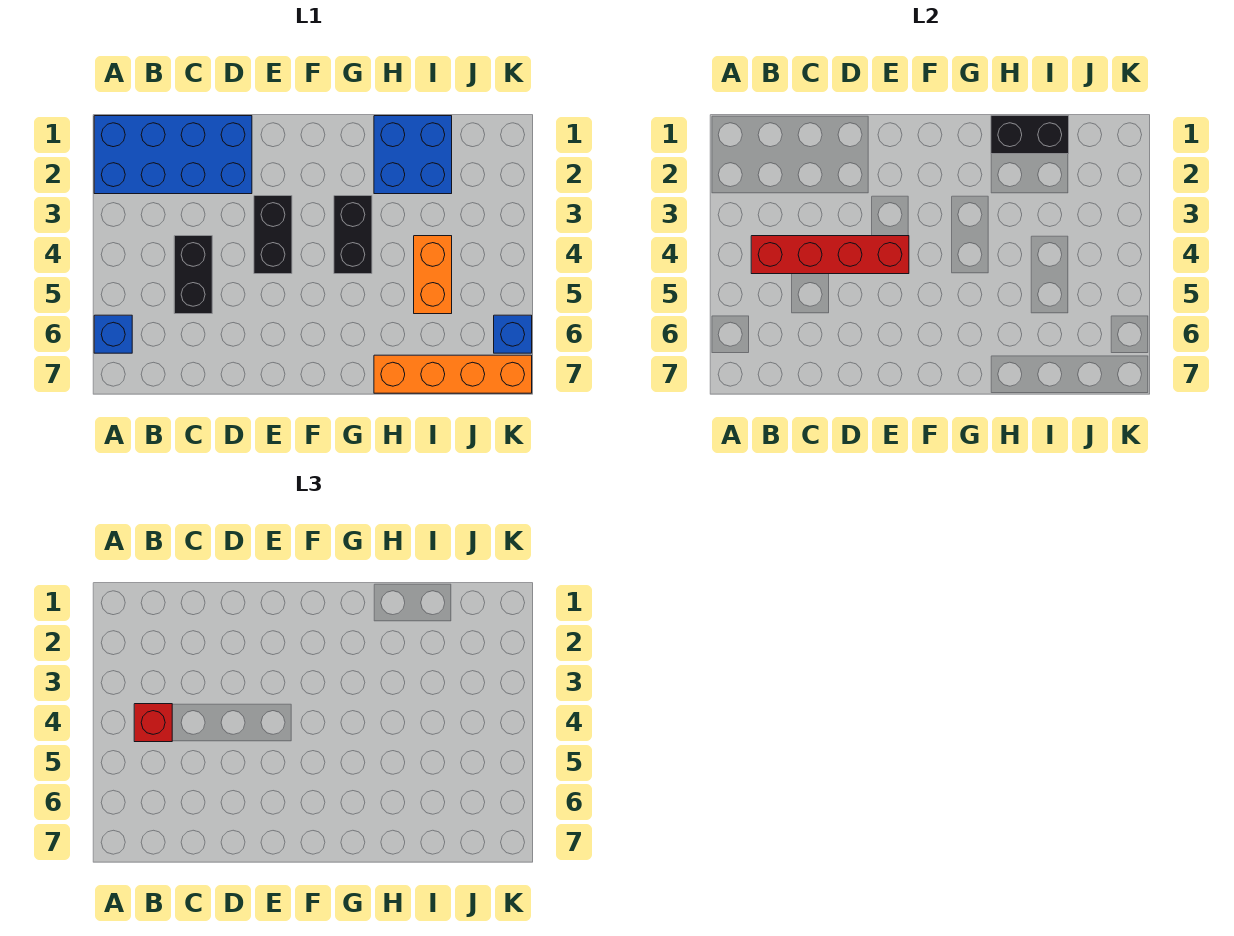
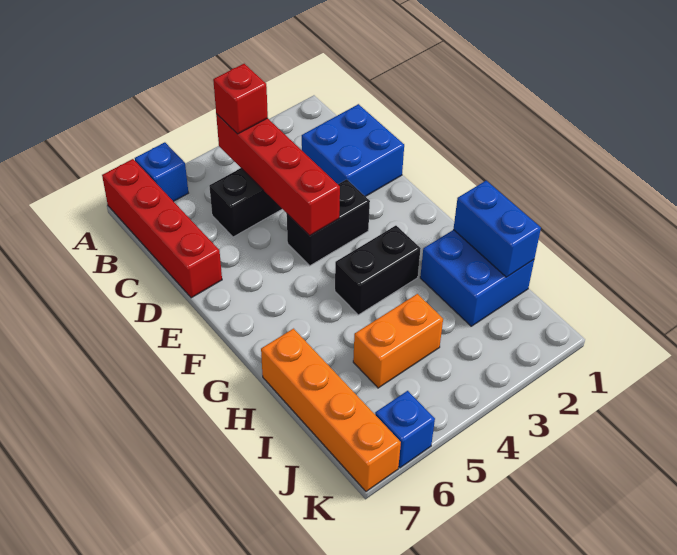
blue brick A1:D2 level 1 -> blue brick C1:D2 level 1
none -> red brick A7:D7 level 1
black brick H1:I1 level 2 -> blue brick H1:I1 level 2

